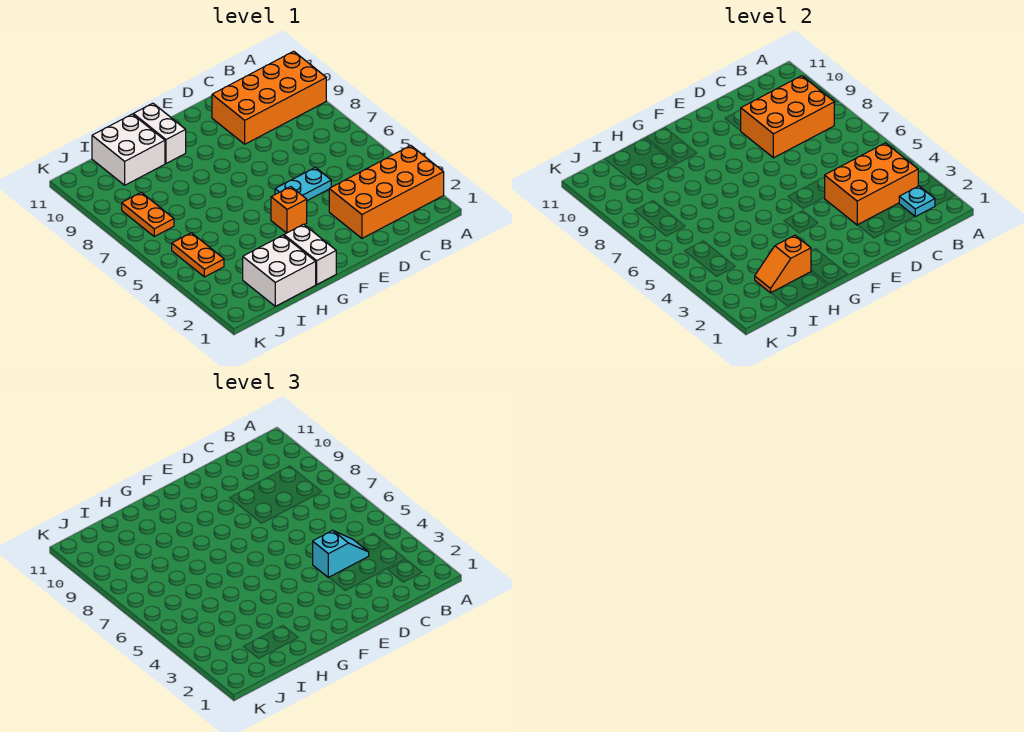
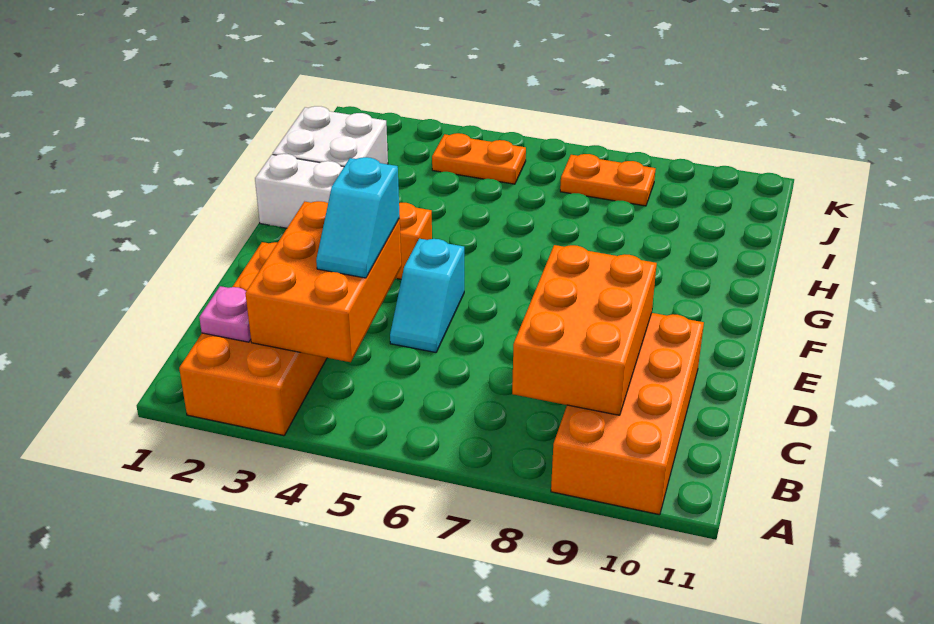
cyan plate B2 level 2 -> pink plate B2 level 2
cyan plate D5:E5 level 1 -> cyan slope D5:E5 level 1 top E
white brick G10:G11 level 1 -> none
orange slope H2:I2 level 2 top H -> none
white brick H10:I11 level 1 -> none

